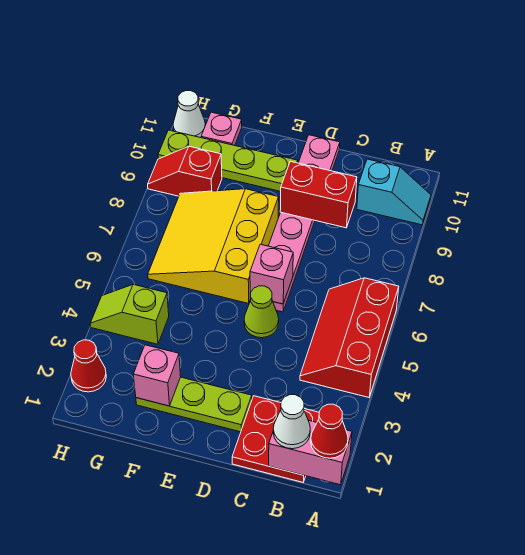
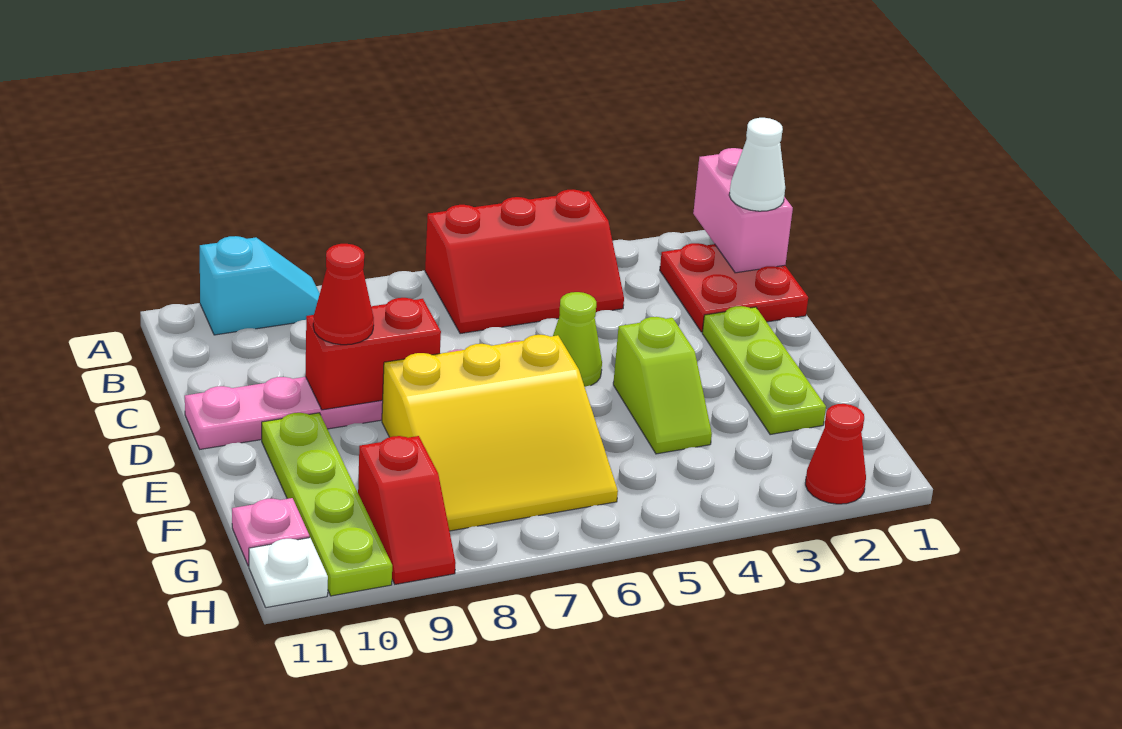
red cone A1 level 3 -> red cone D9 level 3
cyan slope A10:B10 level 1 top B -> cyan slope A9:A10 level 1 top 10
red brick C9:D9 level 2 -> red brick D8:D9 level 2
pink brick D6 level 2 -> none
pink brick F2 level 2 -> none
lime slope G4:H4 level 1 top G -> lime slope E4:F4 level 1 top E
white cone H11 level 1 -> white plate H11 level 1

